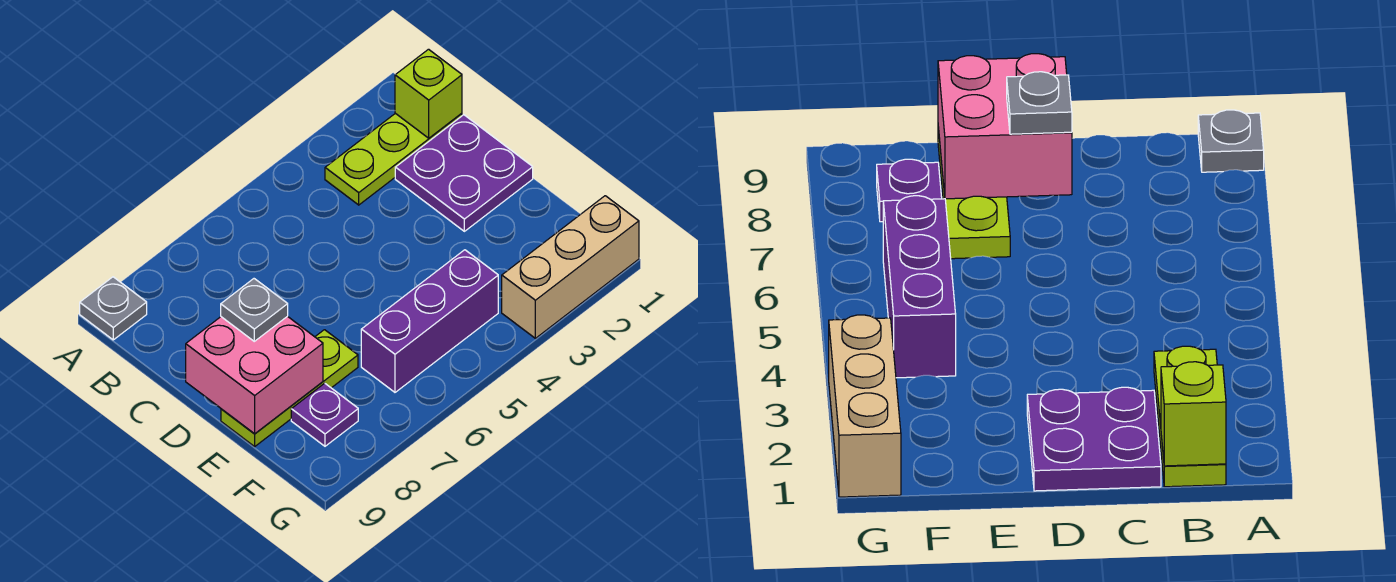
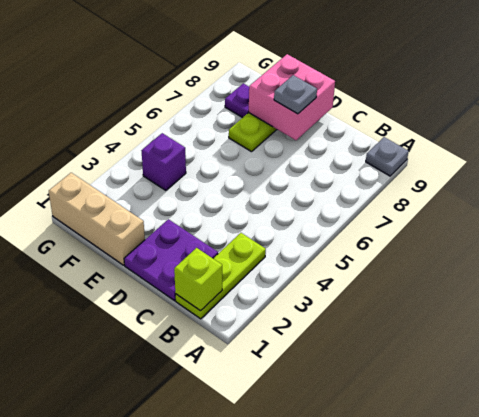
purple brick F4:F6 level 1 -> purple brick F4 level 1
tan brick G1:G3 level 1 -> tan brick E1:G1 level 1

